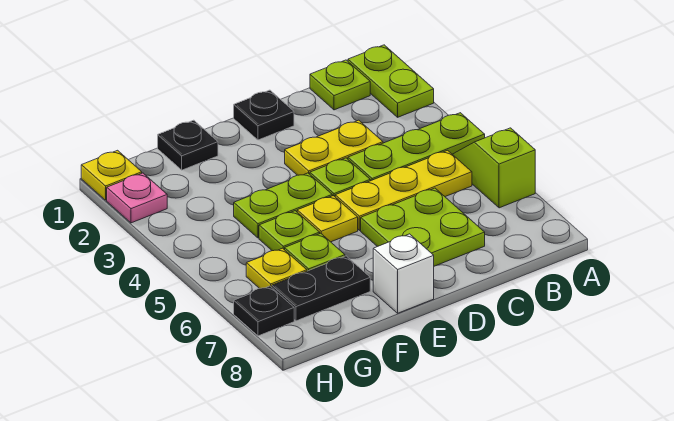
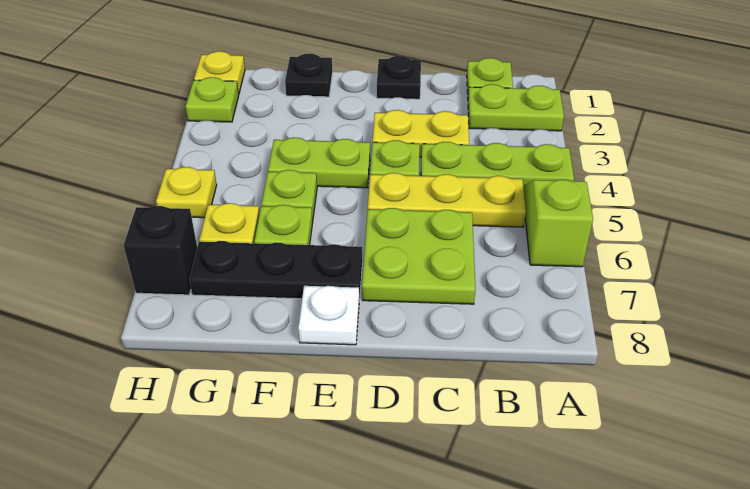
lime plate A1:A2 level 1 -> lime plate A2:B2 level 1
yellow plate E5 level 1 -> yellow plate H5 level 1
white brick E8 level 1 -> white plate E8 level 1
black plate F7:G7 level 1 -> black plate E7:G7 level 1
pink plate H2 level 1 -> lime plate H2 level 1
black plate H7 level 1 -> black brick H7 level 1

